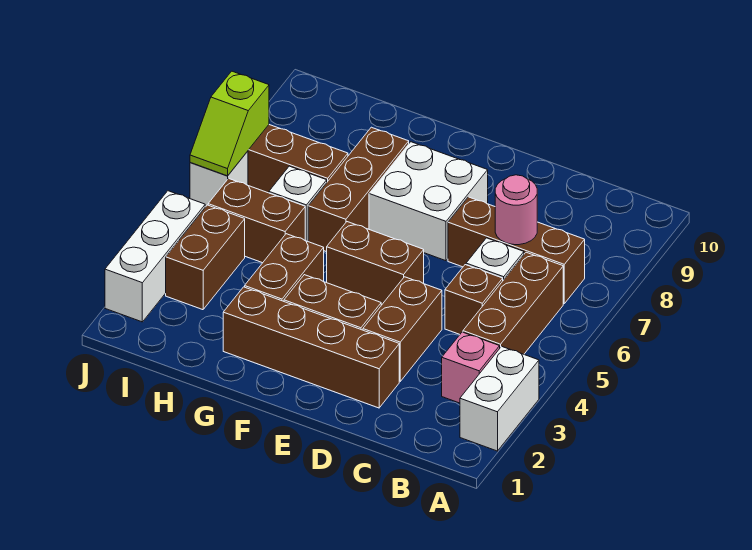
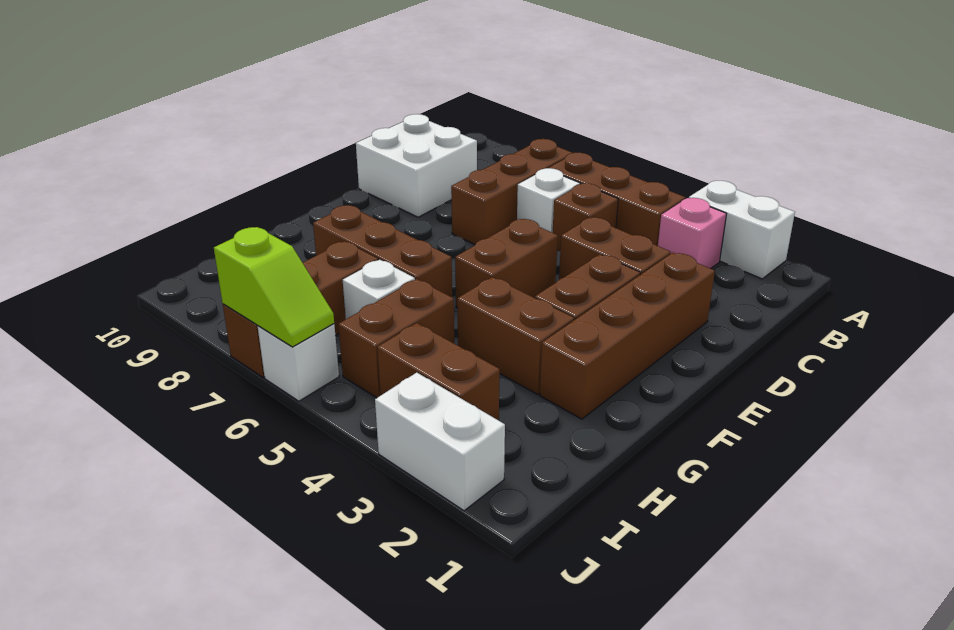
pink round brick C7 level 2 -> none
white brick E7:F8 level 1 -> white brick C9:D10 level 1
white brick J2:J4 level 1 -> white brick J2:J3 level 1

